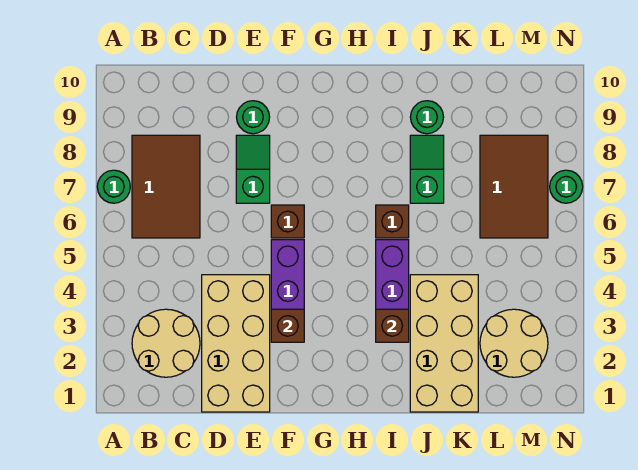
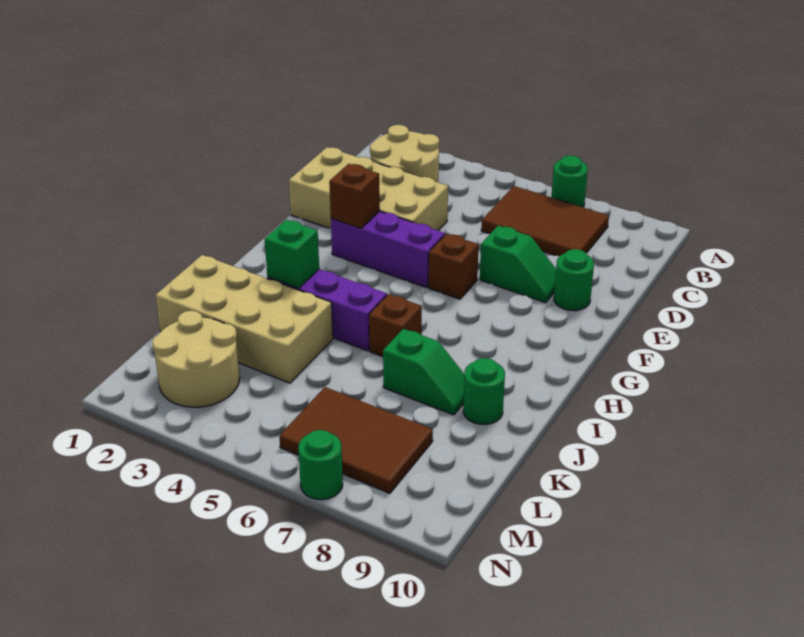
brown brick I3 level 2 -> green brick I3 level 2

